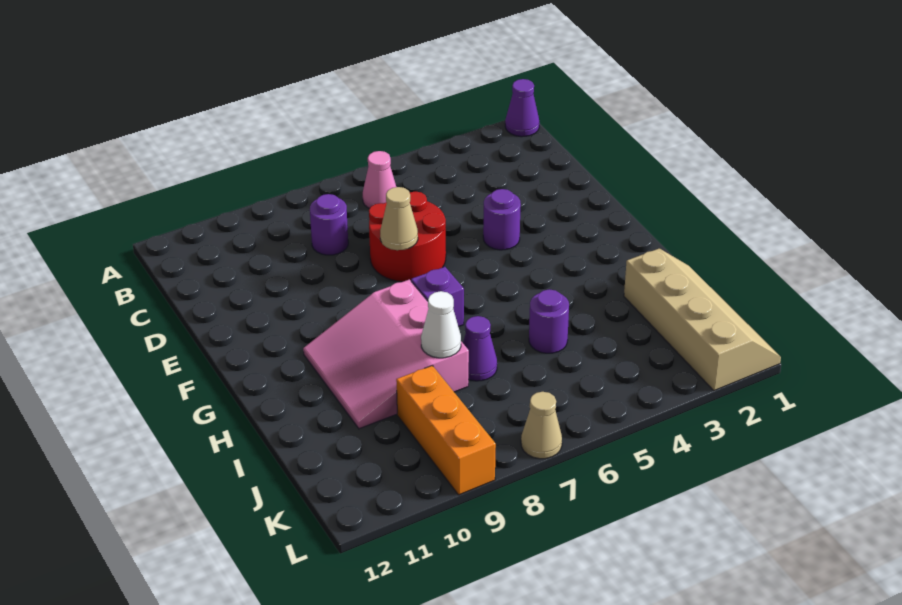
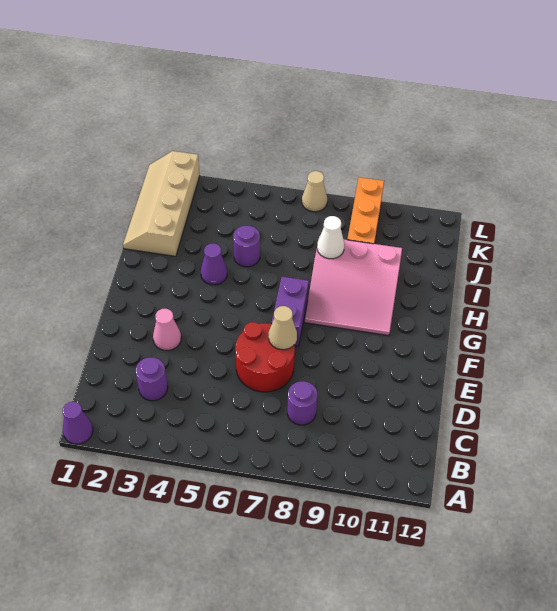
pink cone B6 level 1 -> pink cone E3 level 1
purple round brick E4 level 1 -> purple round brick C3 level 1
purple brick G7 level 1 -> purple brick F7:G7 level 1
pink slope G8:I10 level 1 top 8 -> pink slope G8:I10 level 1 top I
purple cone I7 level 1 -> purple cone H4 level 1

